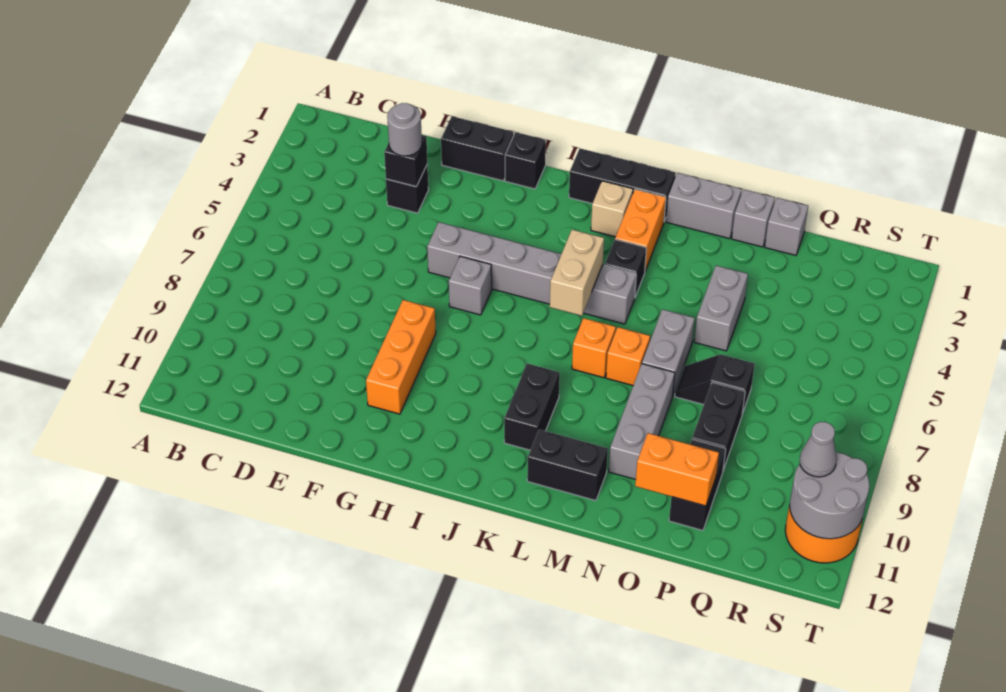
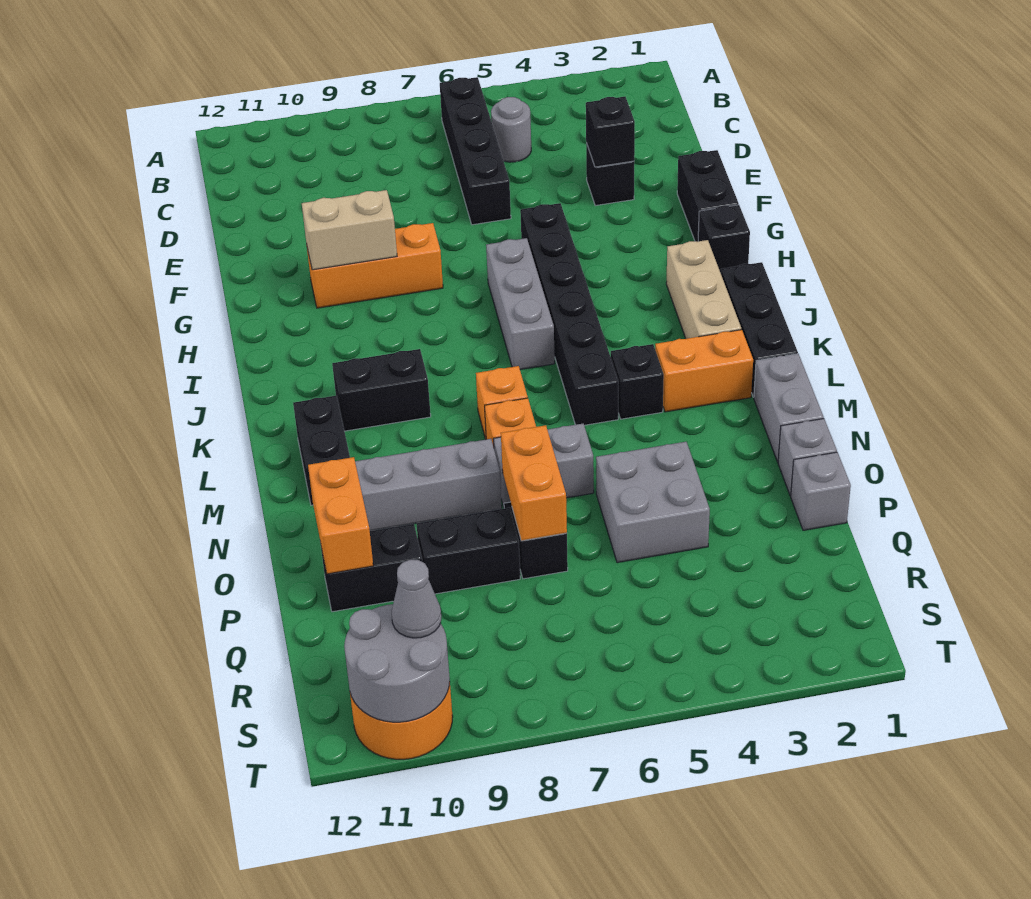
none -> black brick B6:E6 level 1
grey round brick E3 level 3 -> grey round brick C5 level 1
grey brick G5:L5 level 1 -> black brick G5:L5 level 1
grey brick H6 level 1 -> grey brick H6:J6 level 1
tan brick K2 level 1 -> tan brick I2:K2 level 1
tan brick K5:K6 level 2 -> tan brick G9:G10 level 2
grey brick O4:O5 level 1 -> grey brick O4:P5 level 1
none -> orange brick O7:P7 level 2

